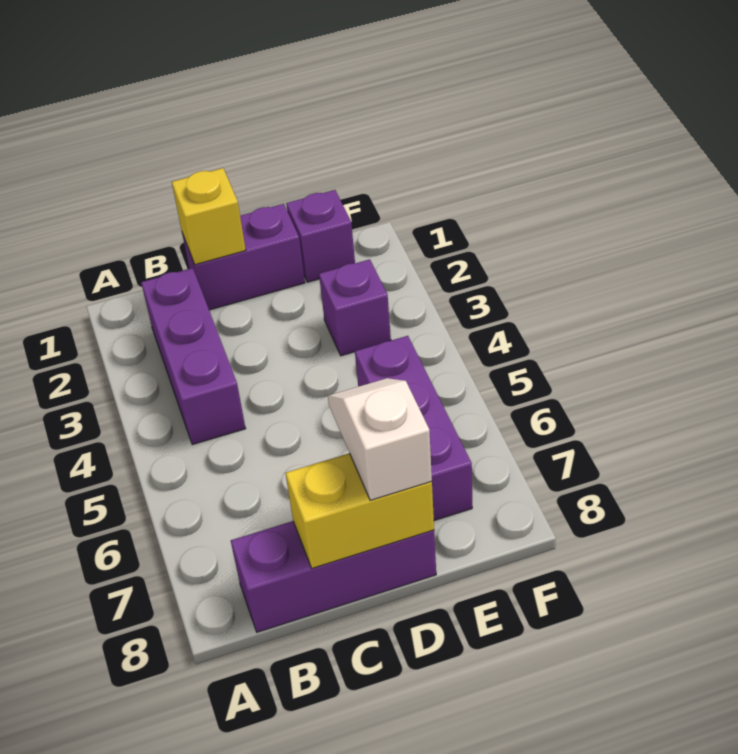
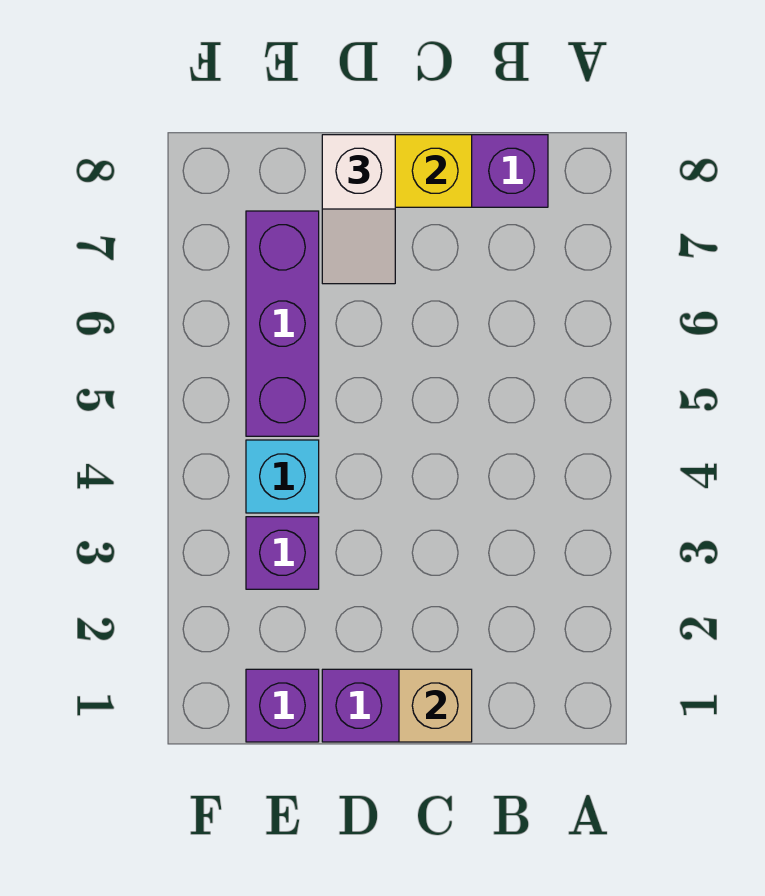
purple brick B2:B4 level 1 -> none
yellow brick C1 level 2 -> tan brick C1 level 2
none -> cyan brick E4 level 1

